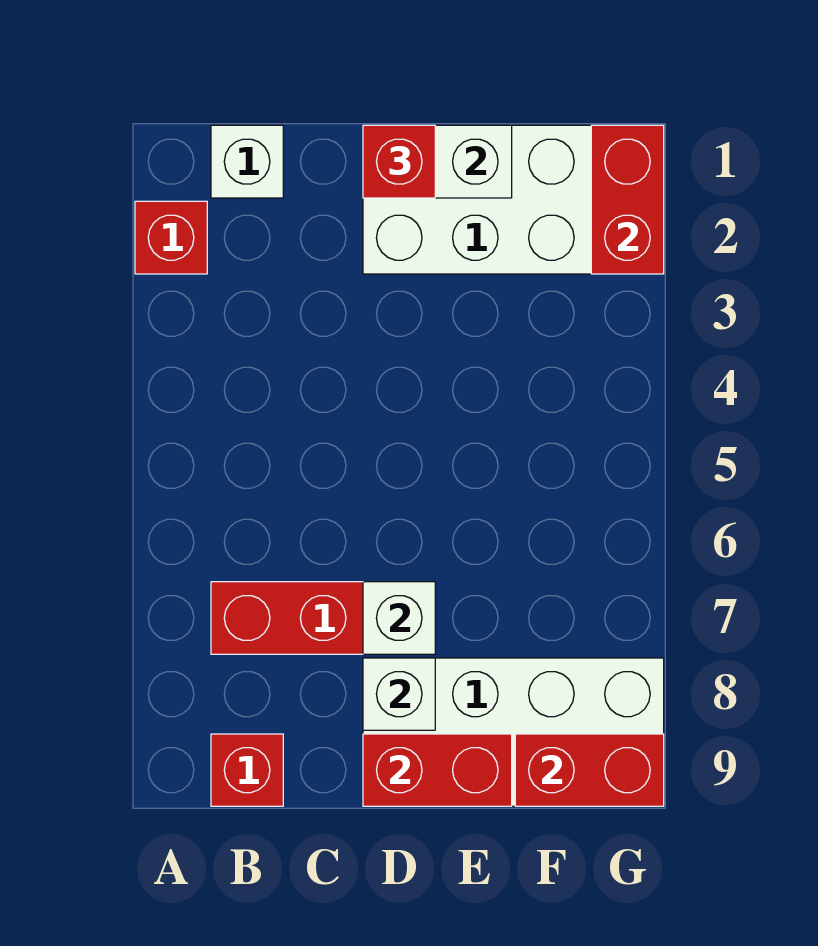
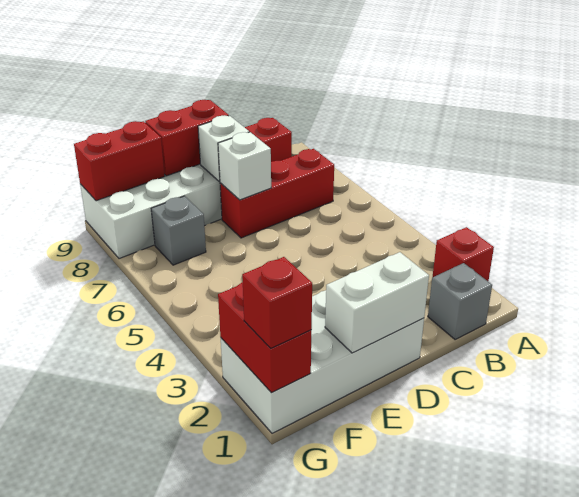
white brick B1 level 1 -> grey brick B1 level 1
red brick D1 level 3 -> red brick G1 level 3
none -> grey brick F7 level 1

